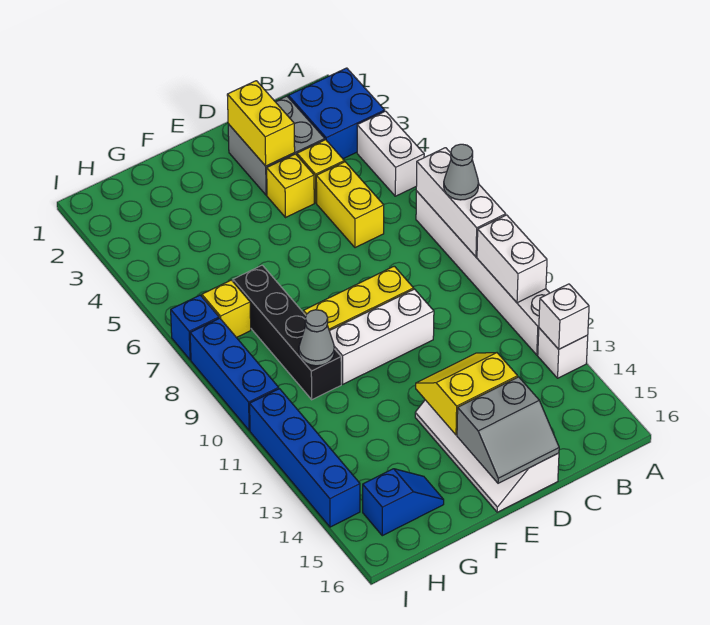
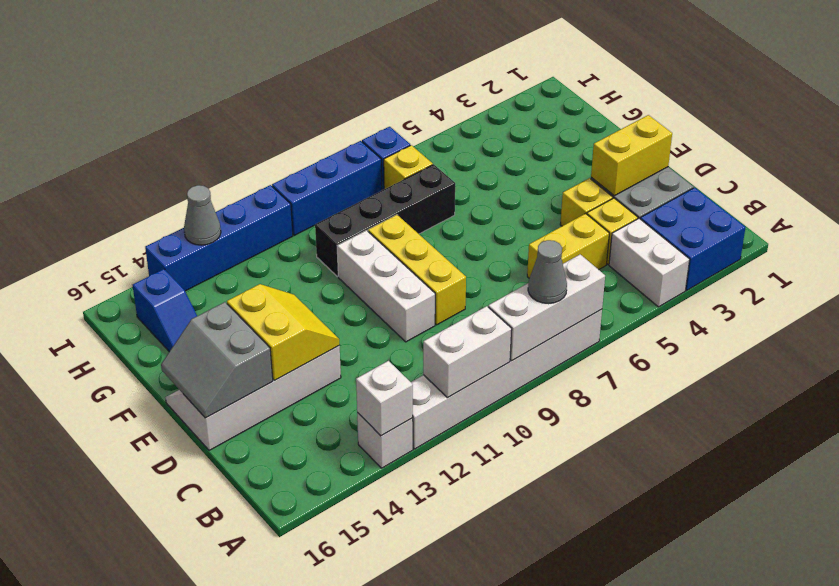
white brick A4:A5 level 1 -> white brick A4:B4 level 1
grey cone G10 level 2 -> grey cone I13 level 2

